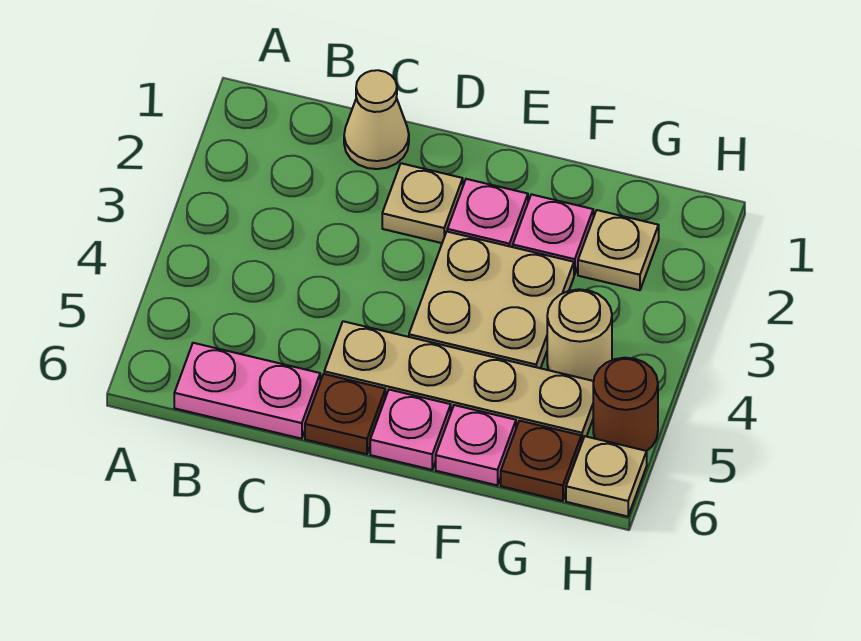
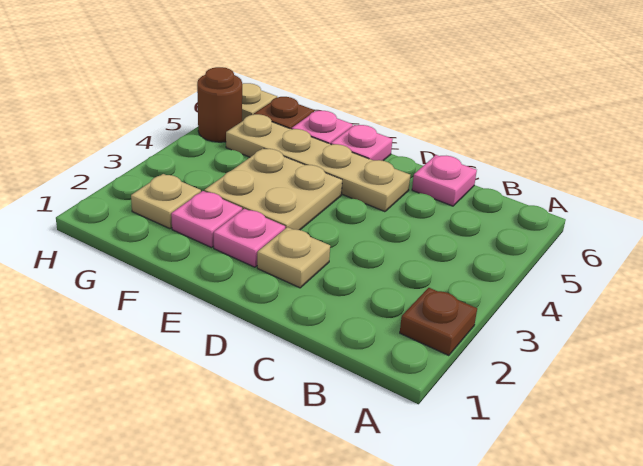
pink plate B6:C6 level 1 -> pink plate C6 level 1
tan cone C1 level 1 -> none
brown plate D6 level 1 -> brown plate A2 level 1
tan round brick G4 level 1 -> none

